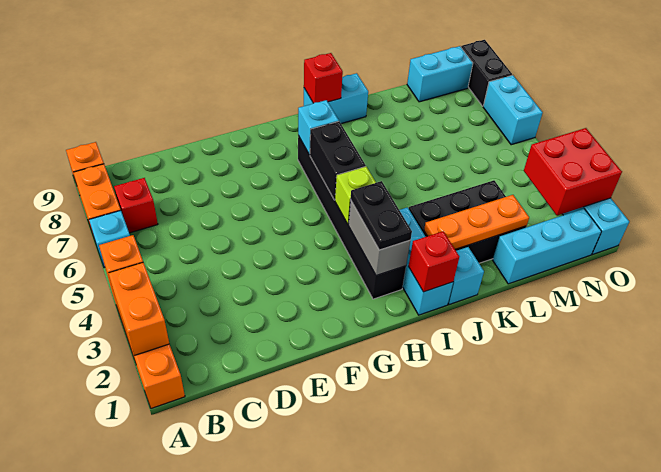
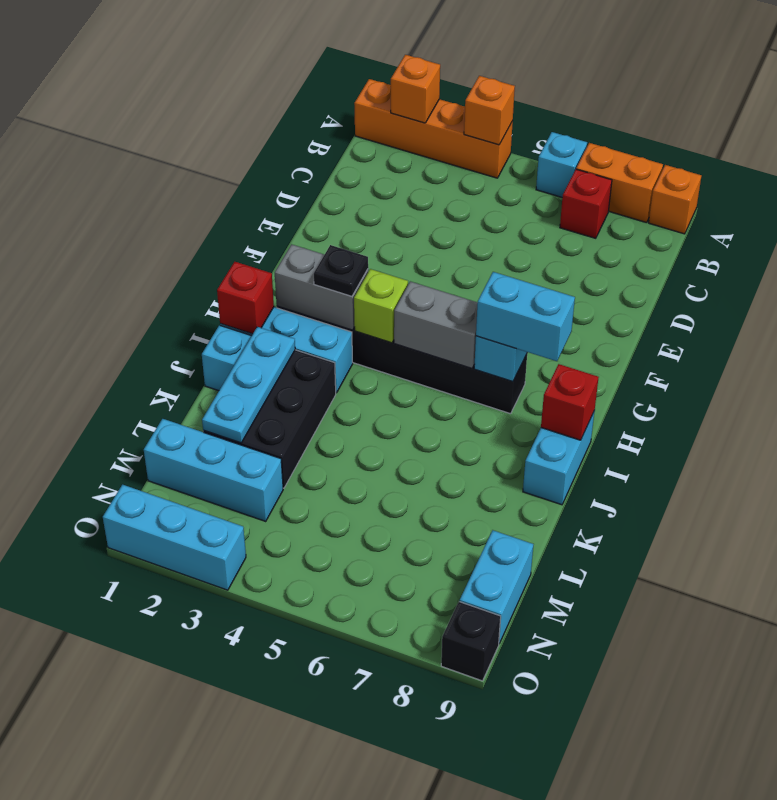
orange brick A2:A3 level 2 -> orange brick A2 level 2
black plate H2:H3 level 3 -> black plate H3 level 3
black brick H5:H6 level 2 -> grey brick H5:H6 level 2
orange plate J2:L2 level 2 -> cyan plate J2:L2 level 2
cyan brick L1:N1 level 1 -> cyan brick M1:M3 level 1
red brick N2:O3 level 2 -> none
cyan brick O6:O7 level 1 -> cyan brick H7:H8 level 3
black brick O8:O9 level 1 -> black brick O9 level 1

